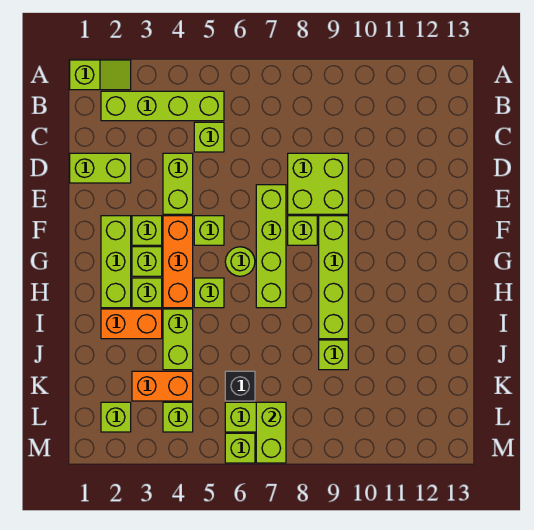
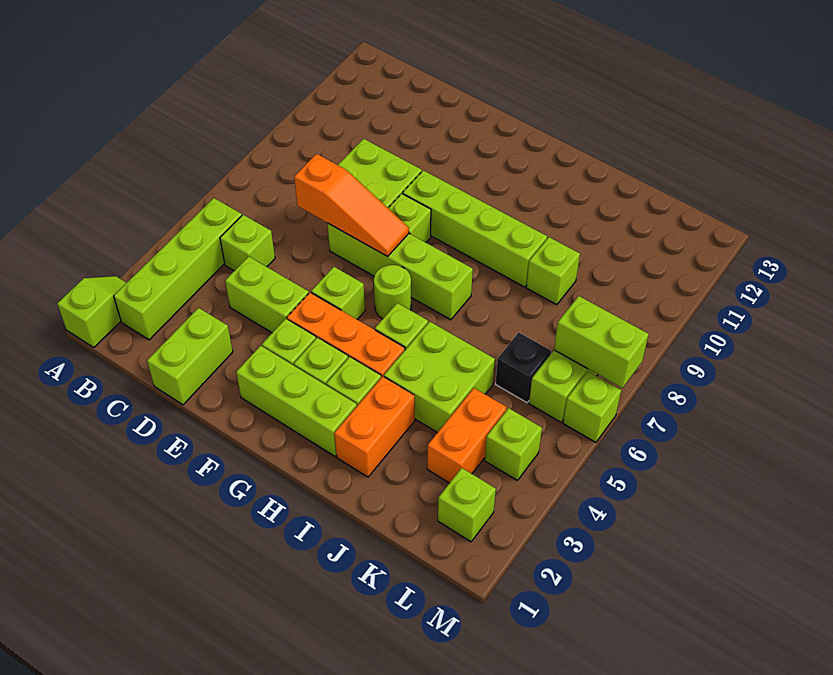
none -> orange slope D7:F7 level 2 top D
lime brick I4:J4 level 1 -> lime brick I4:J5 level 1

